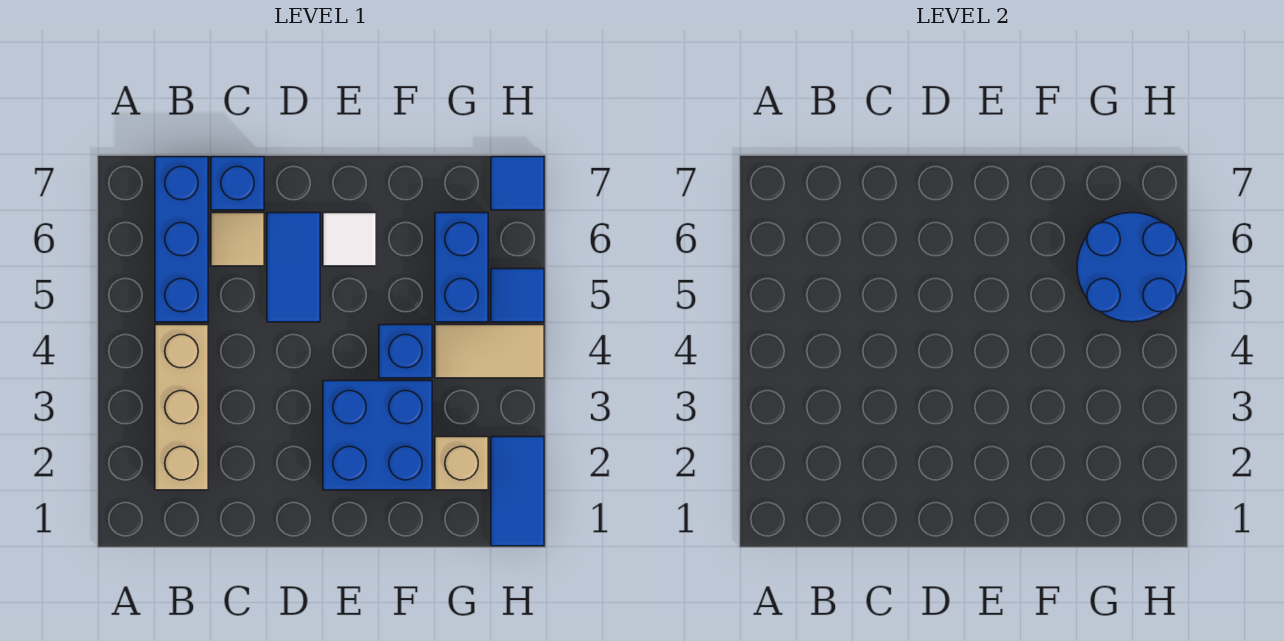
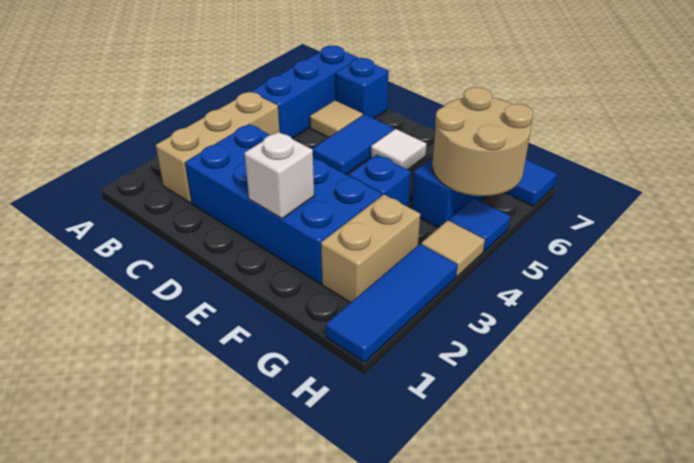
blue brick E2:F3 level 1 -> blue brick C2:F3 level 1
none -> white brick E2 level 2
tan brick G2 level 1 -> tan brick G2:G3 level 1
tan tile G4:H4 level 1 -> tan tile H4 level 1
blue round brick G5:H6 level 2 -> tan round brick G5:H6 level 2
blue tile H1:H2 level 1 -> blue tile H1:H3 level 1

